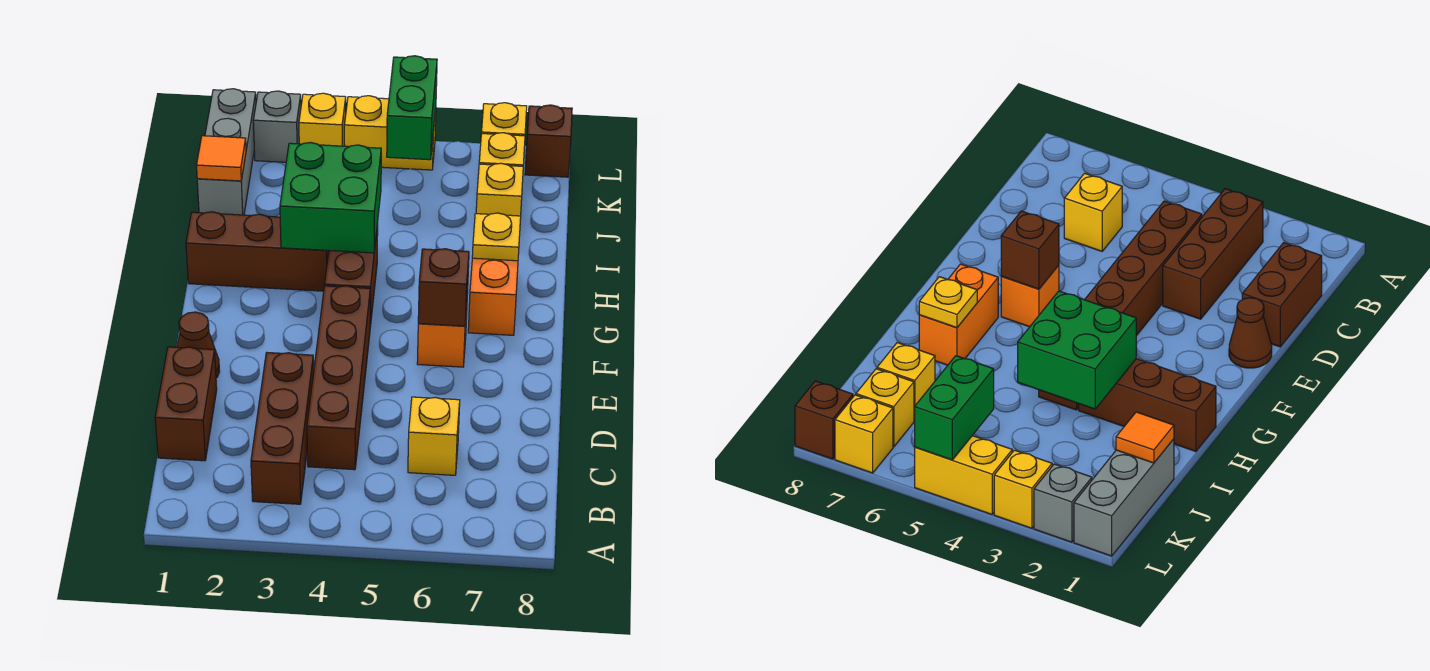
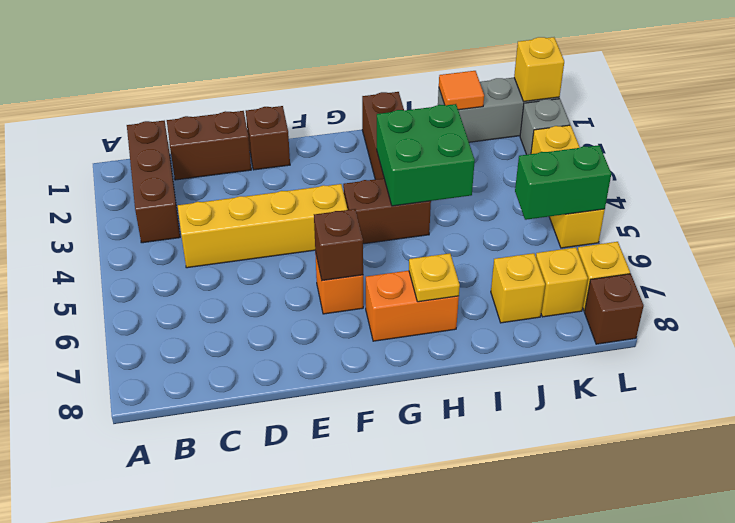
brown brick B3:D3 level 1 -> brown brick B1:B3 level 1
brown brick C4:F4 level 1 -> yellow brick C4:F4 level 1
yellow brick C6 level 1 -> yellow brick L1 level 2
brown cone E1 level 1 -> brown brick E1 level 1

